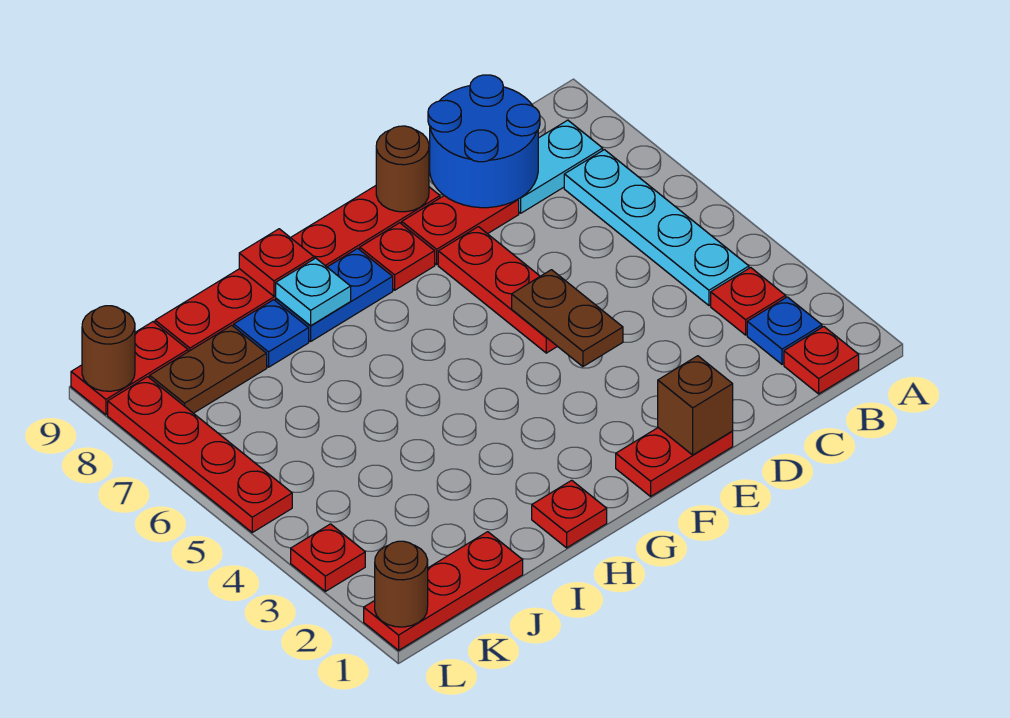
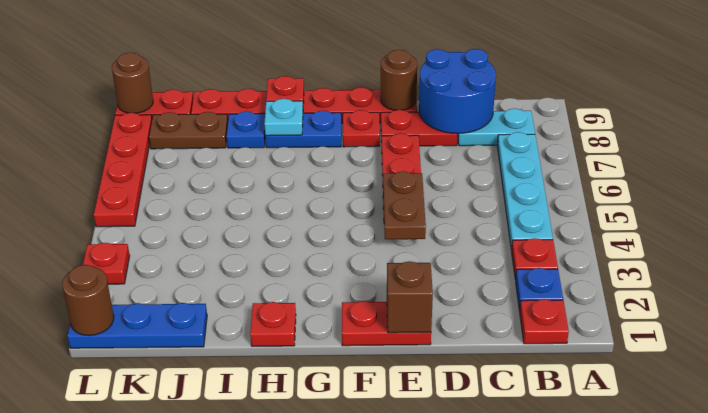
red plate J1:L1 level 1 -> blue plate J1:L1 level 1

